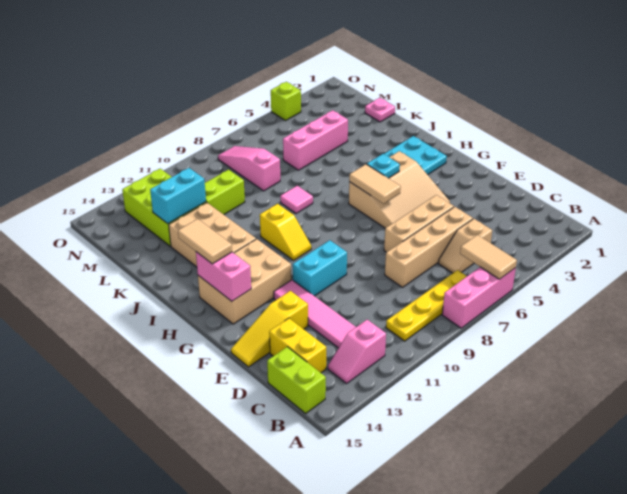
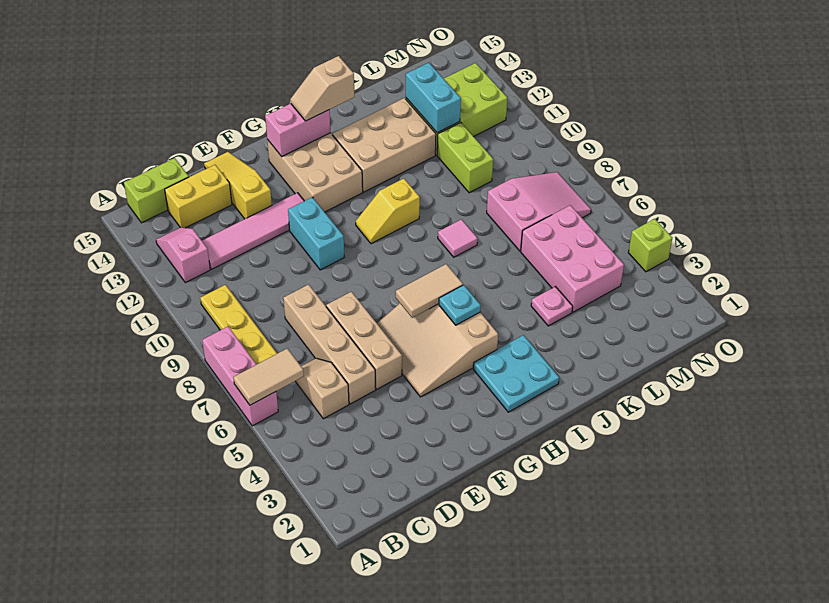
tan tile H14:I14 level 3 -> tan slope H14:I14 level 3 top I
pink plate L1 level 1 -> pink plate K4 level 1
pink brick L4:L6 level 1 -> pink brick L4:M6 level 1
pink slope L8:N8 level 1 top L -> pink slope L7:N8 level 1 top L

